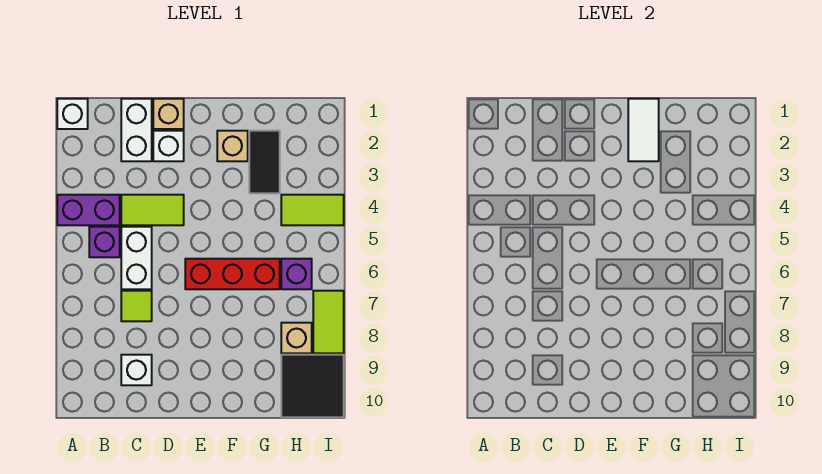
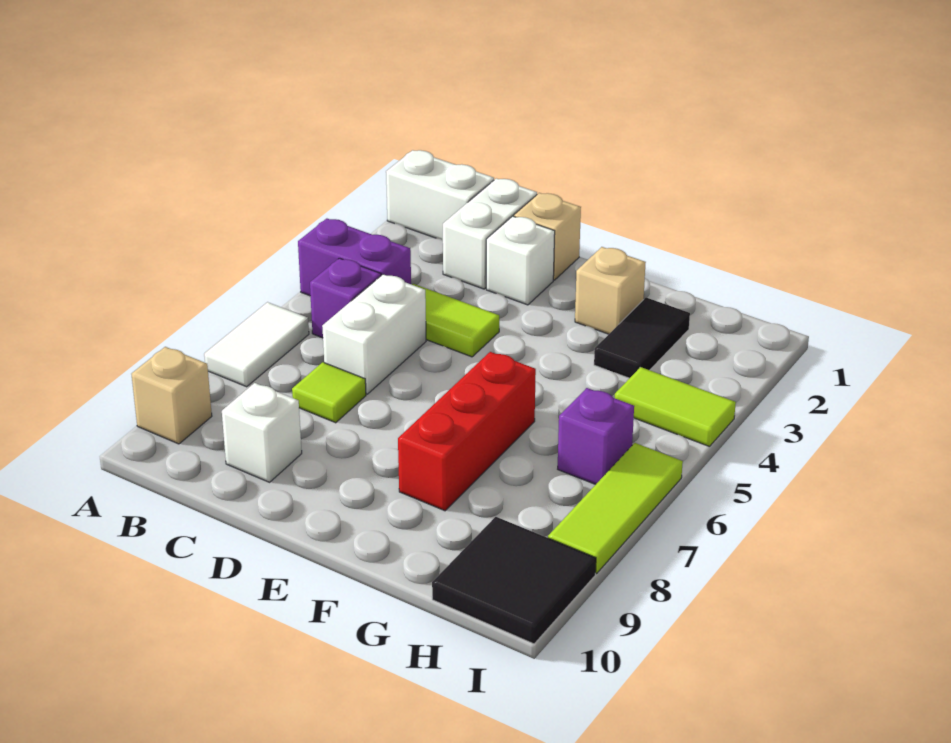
white brick A1 level 1 -> white brick A1:B1 level 1
red brick E6:G6 level 1 -> red brick F6:F8 level 1
white tile F1:F2 level 2 -> white tile A6:A7 level 1
tan brick H8 level 1 -> tan brick A9 level 1
lime tile I7:I8 level 1 -> lime tile I6:I8 level 1

